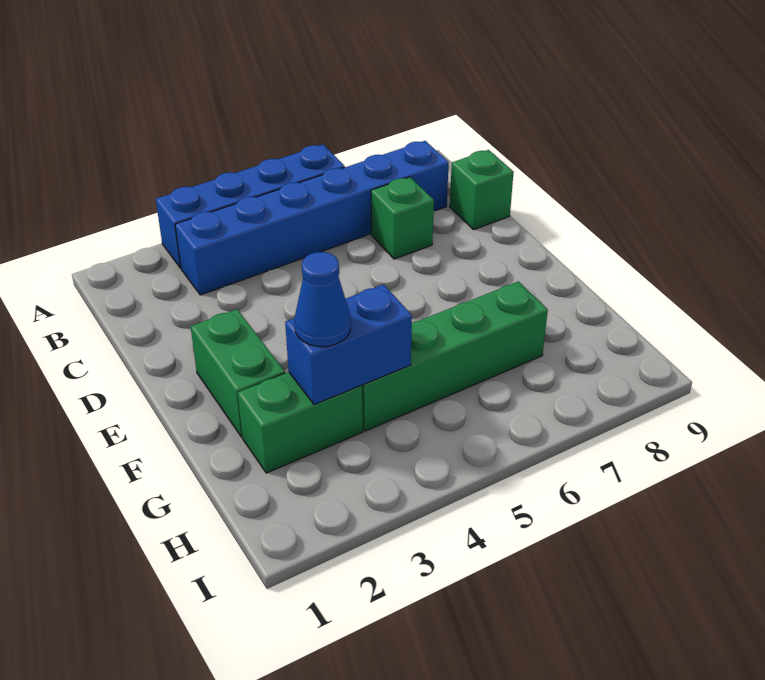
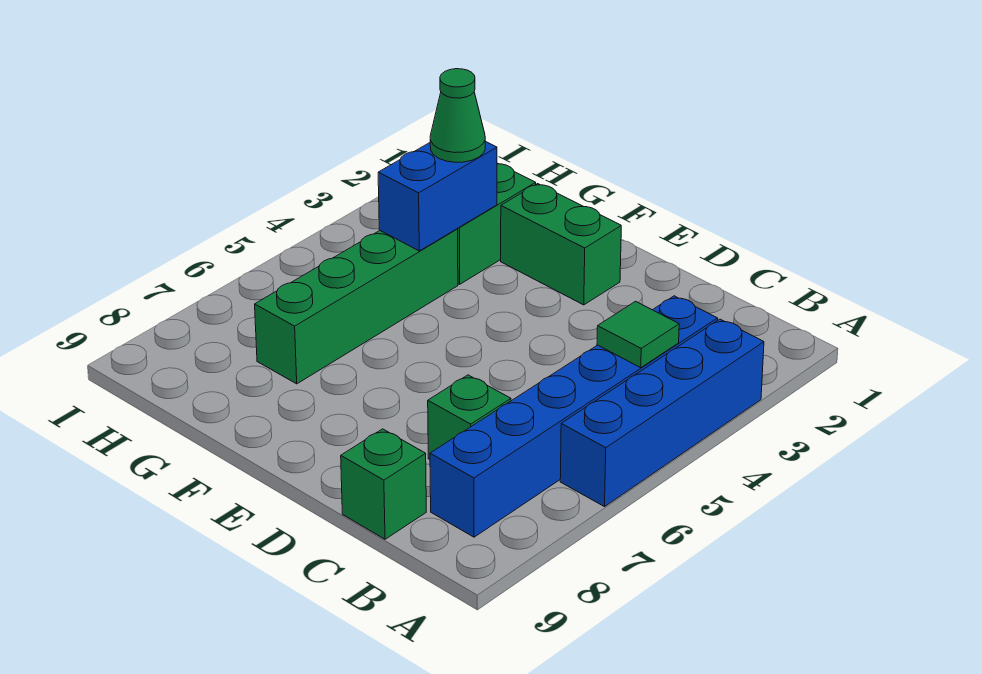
none -> green tile B4 level 2
blue cone G3 level 3 -> green cone G3 level 3

